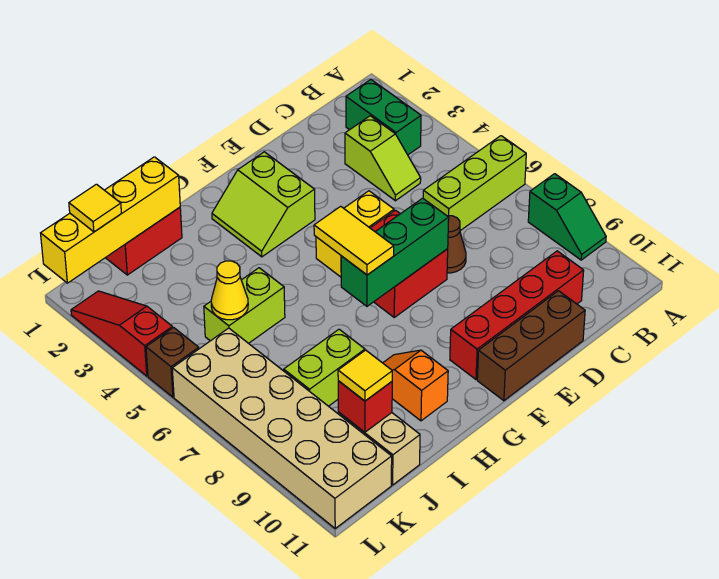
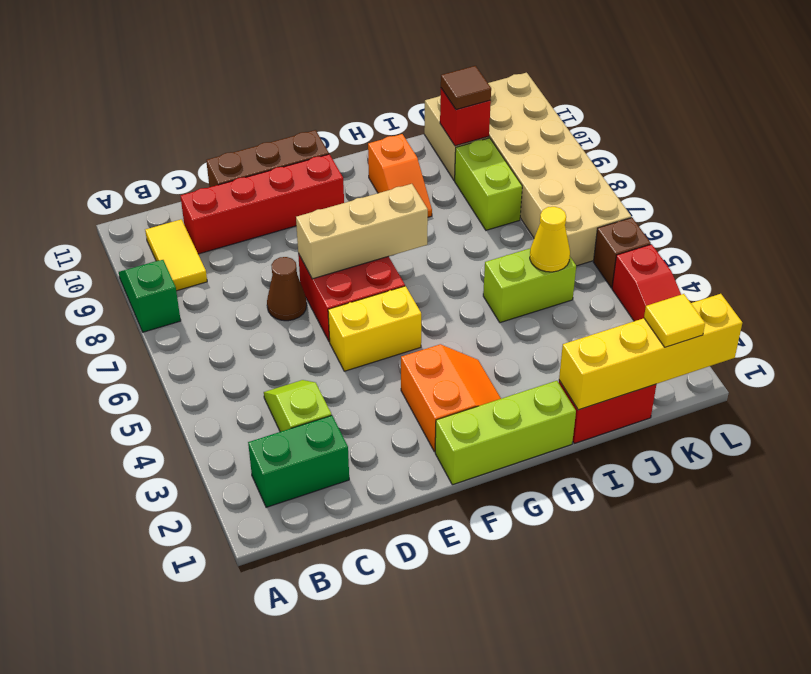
lime brick A6:C6 level 1 -> lime brick F1:H1 level 1
green brick B2:B3 level 1 -> green brick B2:C2 level 1
green brick E7:G7 level 2 -> tan brick E7:G7 level 2
lime slope F2:G3 level 1 top F -> orange slope F2:G3 level 1 top F
yellow tile G6:G7 level 3 -> yellow tile B9:B10 level 1
lime brick I8:J8 level 1 -> lime brick J8:J9 level 1
yellow tile J10 level 3 -> brown tile J10 level 3

